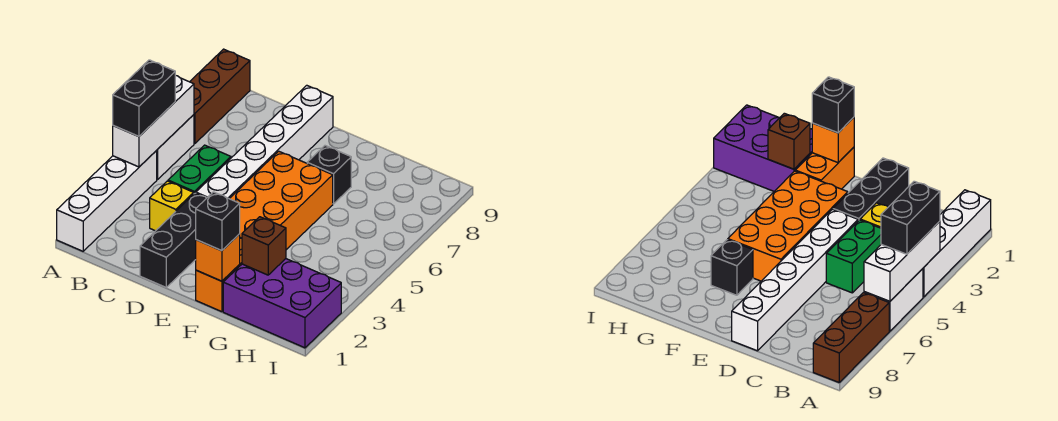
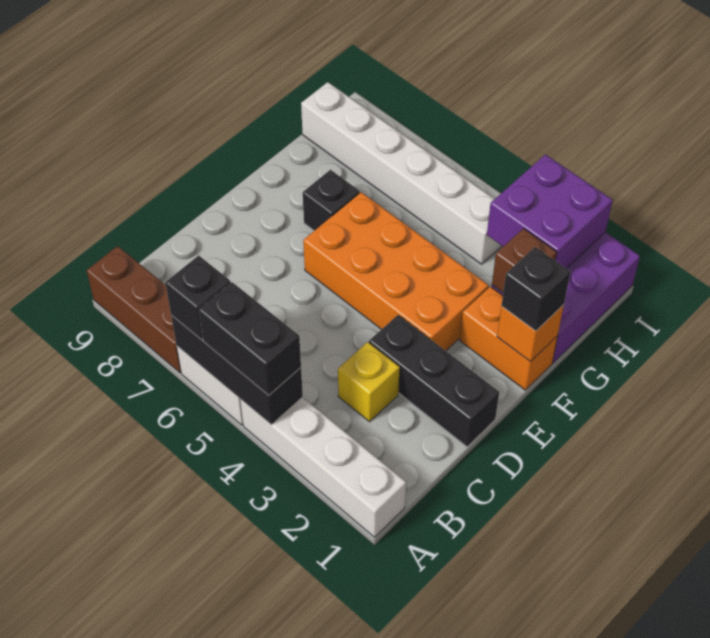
white brick A4:A6 level 2 -> black brick A4:A6 level 2
none -> black brick A6 level 3
green brick C4:C5 level 1 -> none
white brick D4:D9 level 1 -> white brick H4:H9 level 1
none -> purple brick H2:I3 level 2

